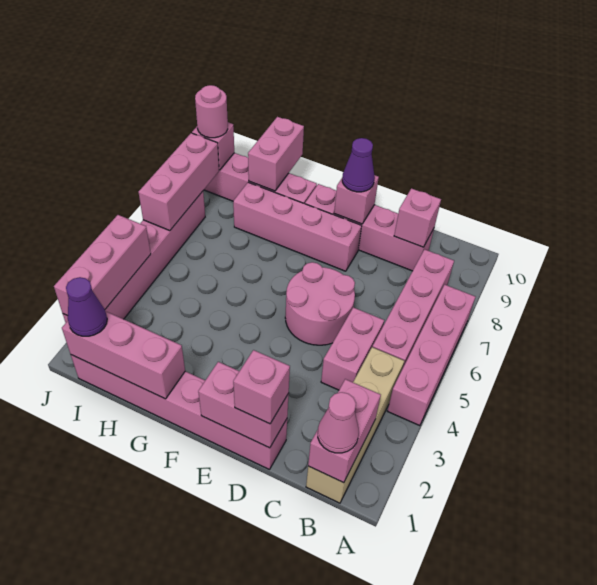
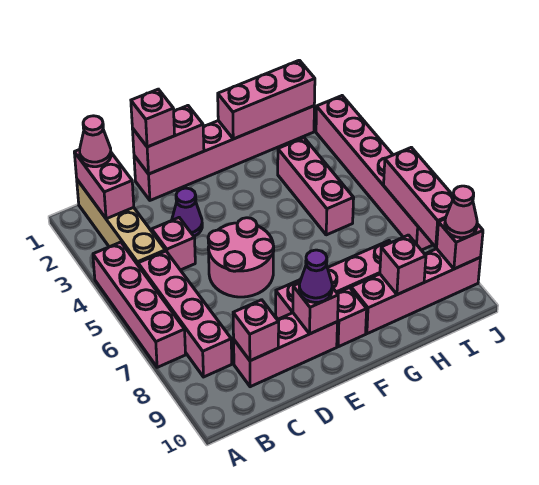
pink brick C4:C5 level 1 -> pink brick C4 level 1
pink brick H9:H10 level 2 -> pink brick H9 level 2
purple cone I1 level 3 -> purple cone D3 level 1
pink brick J2:J4 level 2 -> pink brick H3:H5 level 1
pink round brick J9 level 3 -> pink cone J9 level 3

